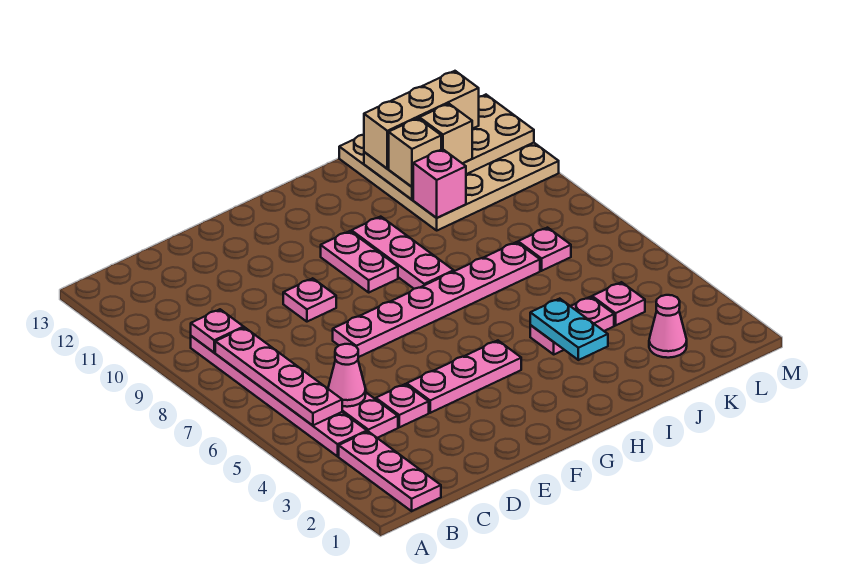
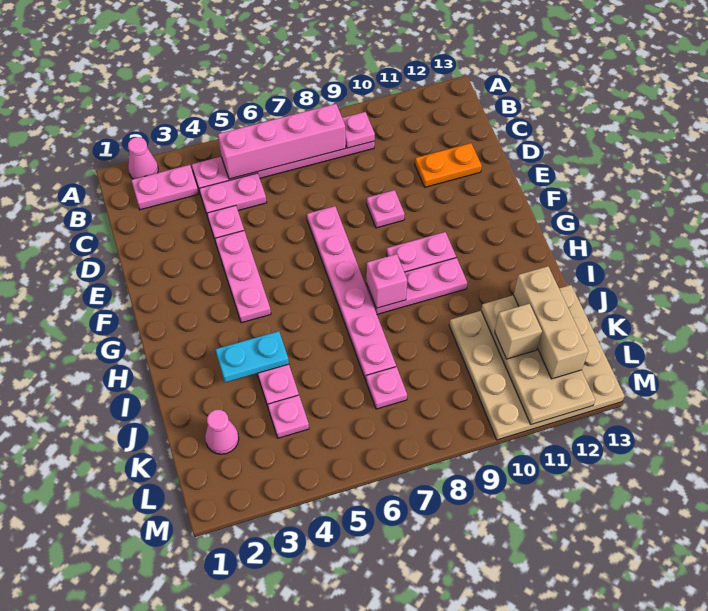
pink plate B1:B3 level 1 -> pink plate B2:B3 level 1
pink plate B5:B8 level 2 -> pink brick B5:B8 level 2
pink cone C5 level 2 -> pink cone A2 level 1
none -> orange plate D11:D12 level 1
pink brick J10 level 2 -> pink brick H8 level 2
tan brick J11 level 3 -> none

